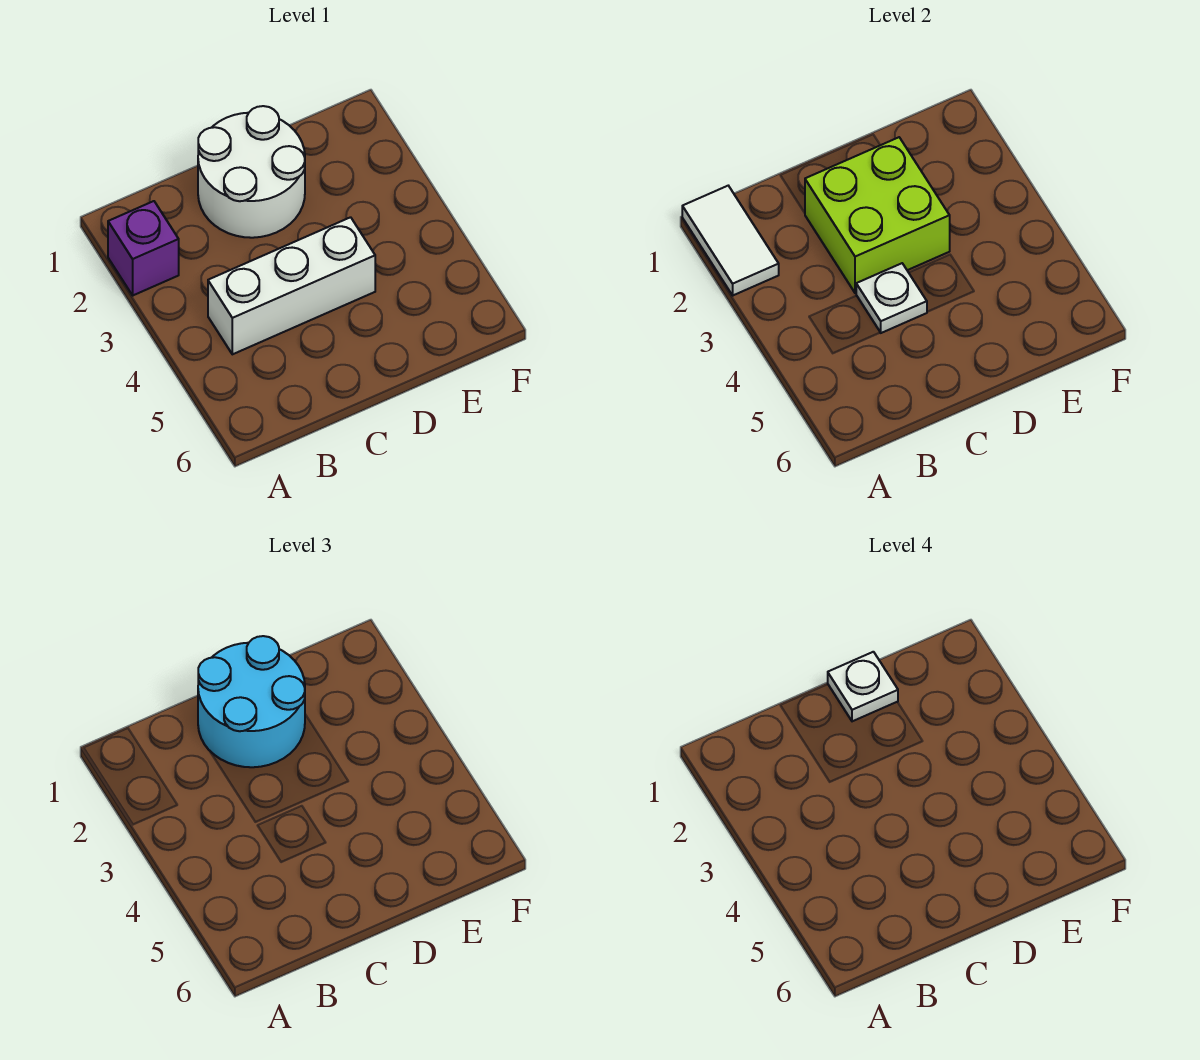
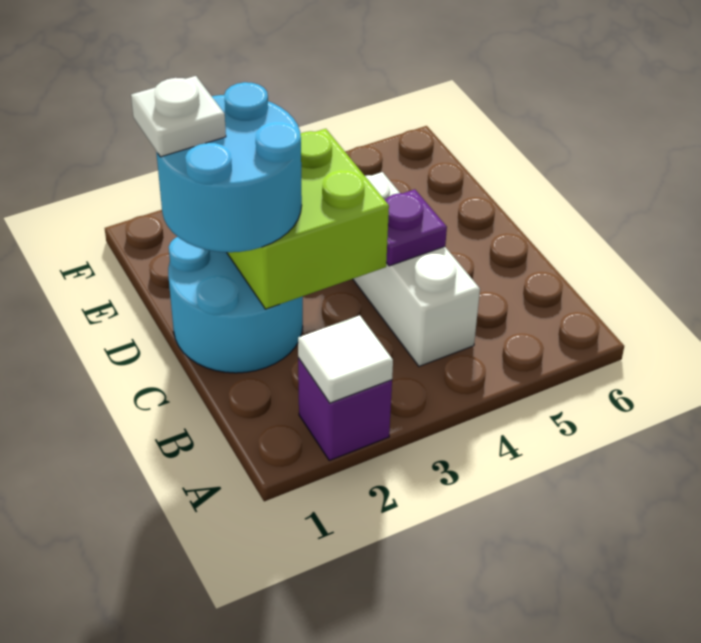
white tile A1:A2 level 2 -> white tile A2 level 2
white round brick C1:D2 level 1 -> cyan round brick C1:D2 level 1
white plate C4 level 2 -> purple plate C4 level 2

